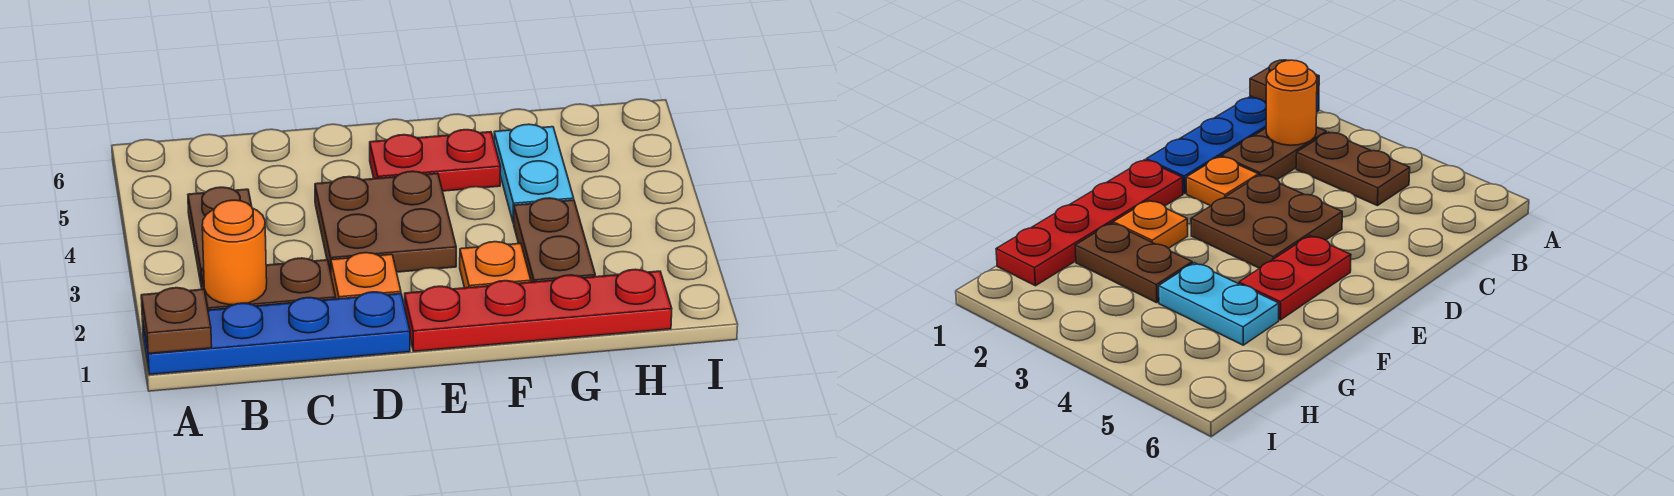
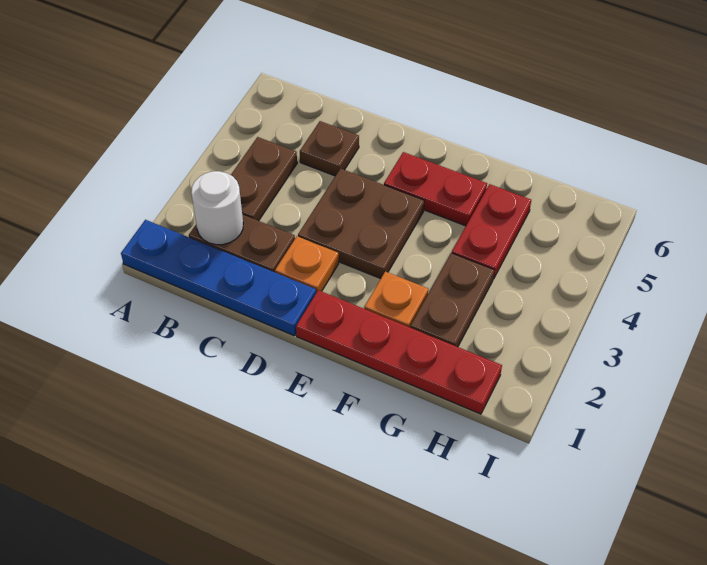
brown plate A1 level 2 -> brown plate C5 level 1
orange round brick B2 level 2 -> white round brick B2 level 2
cyan plate G4:G5 level 1 -> red plate G4:G5 level 1

